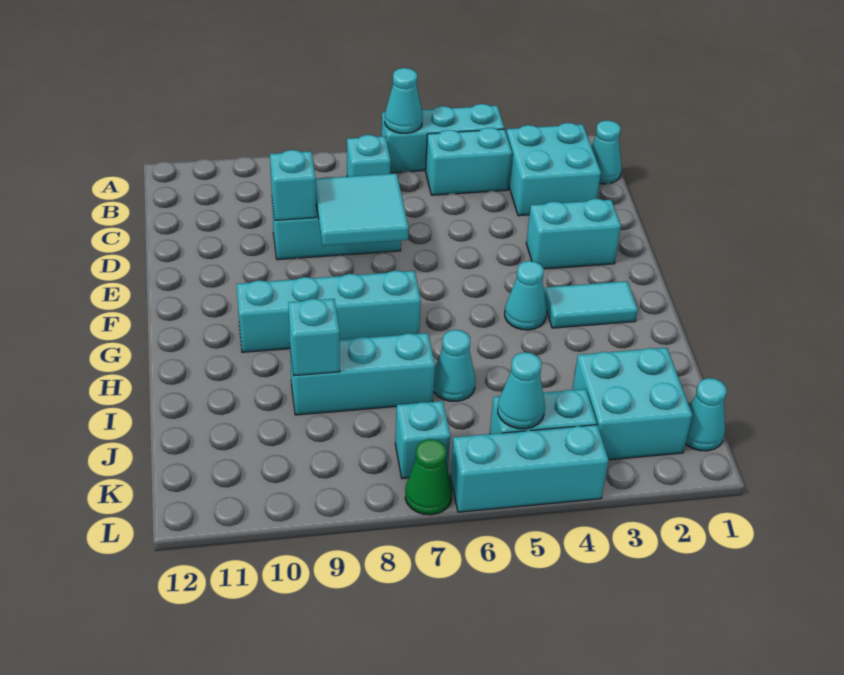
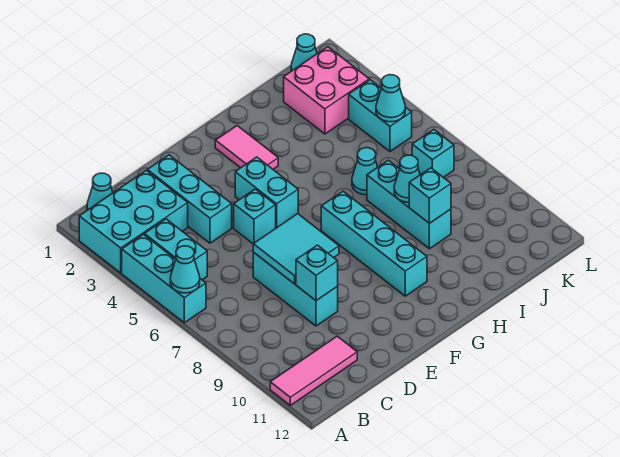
none -> pink tile A11:C11 level 1
cyan brick B2:C3 level 1 -> cyan brick A2:C3 level 1
cyan brick B7 level 1 -> cyan brick E5 level 1
cyan brick E2:E3 level 1 -> cyan brick F4:F5 level 1
cyan tile G2:G3 level 1 -> pink tile G2:G3 level 1
cyan cone G4 level 1 -> cyan cone I8 level 2
cyan brick J2:K3 level 1 -> pink brick J2:K3 level 1
cyan brick L4:L6 level 1 -> cyan brick D2:D4 level 1
green cone L7 level 1 -> none

